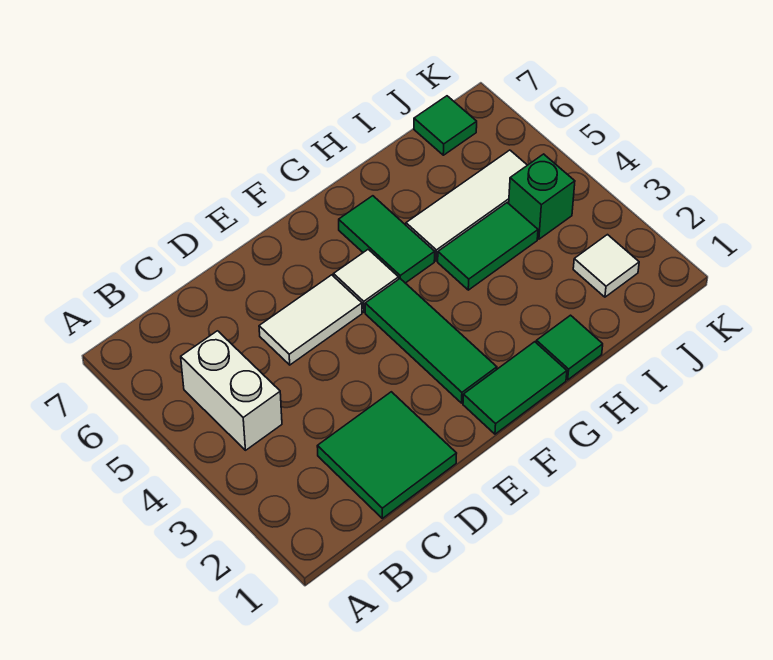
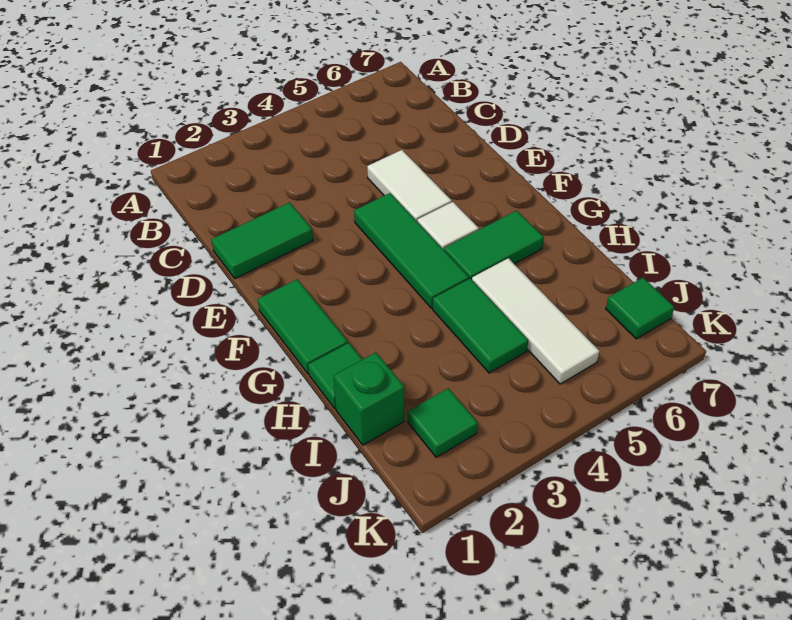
white brick B4:B5 level 1 -> none
green tile C1:D2 level 1 -> green tile D1:D2 level 1
green tile F2:F4 level 1 -> green tile E4:G4 level 1
white tile J2 level 1 -> green tile J2 level 1
green brick J4 level 1 -> green brick I1 level 1

